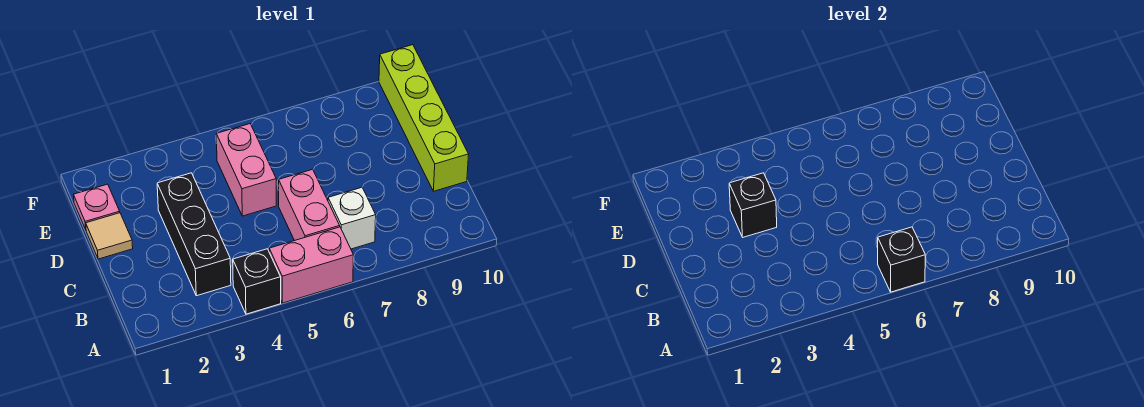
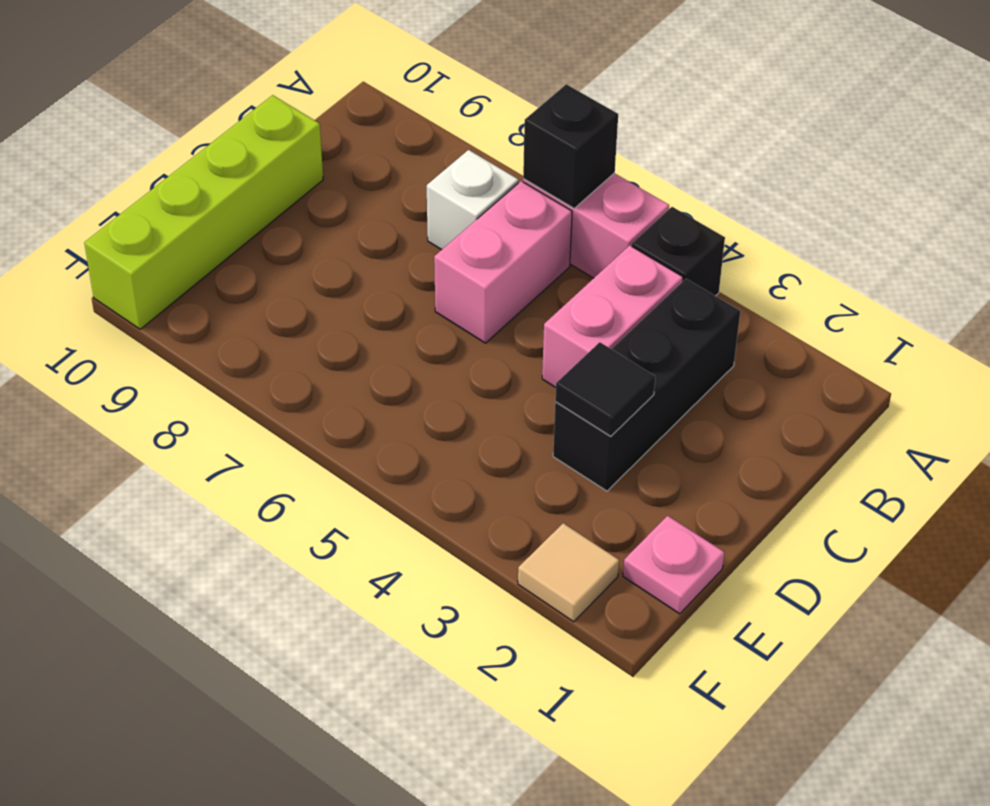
tan tile D1 level 1 -> tan tile F2 level 1
black brick D3 level 2 -> black tile D3 level 2
pink brick D5:E5 level 1 -> pink brick B4:C4 level 1

